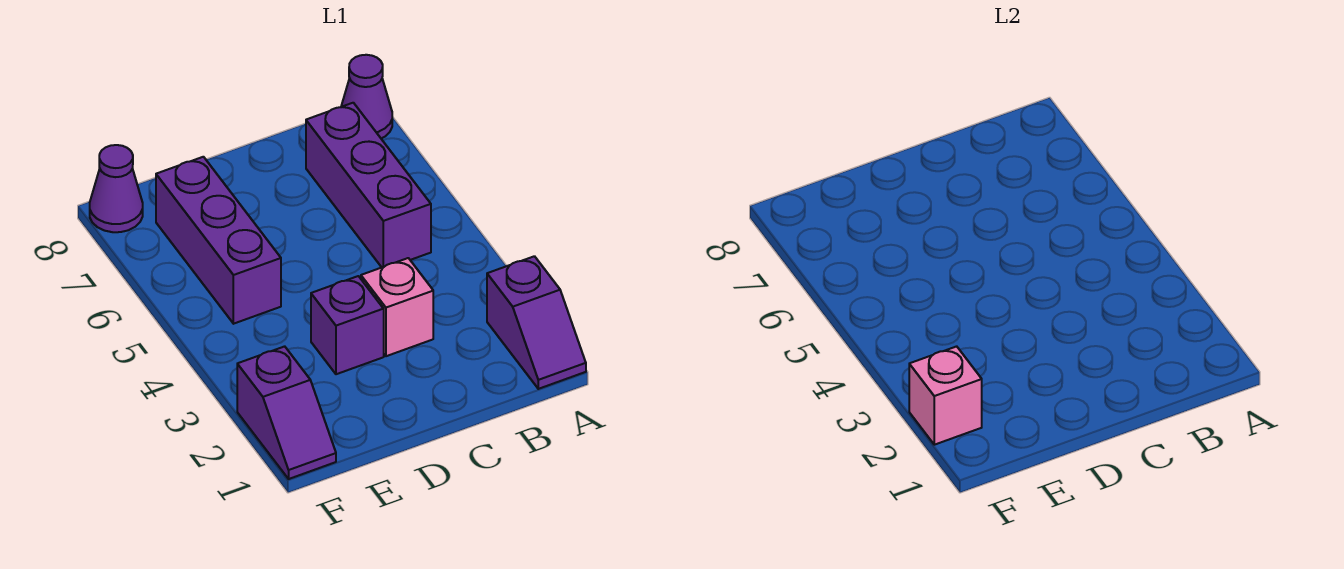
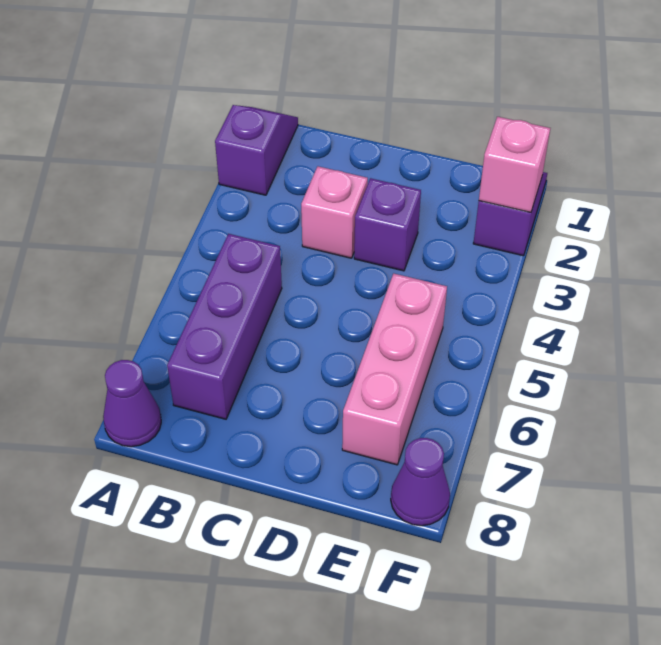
purple brick E5:E7 level 1 -> pink brick E5:E7 level 1

